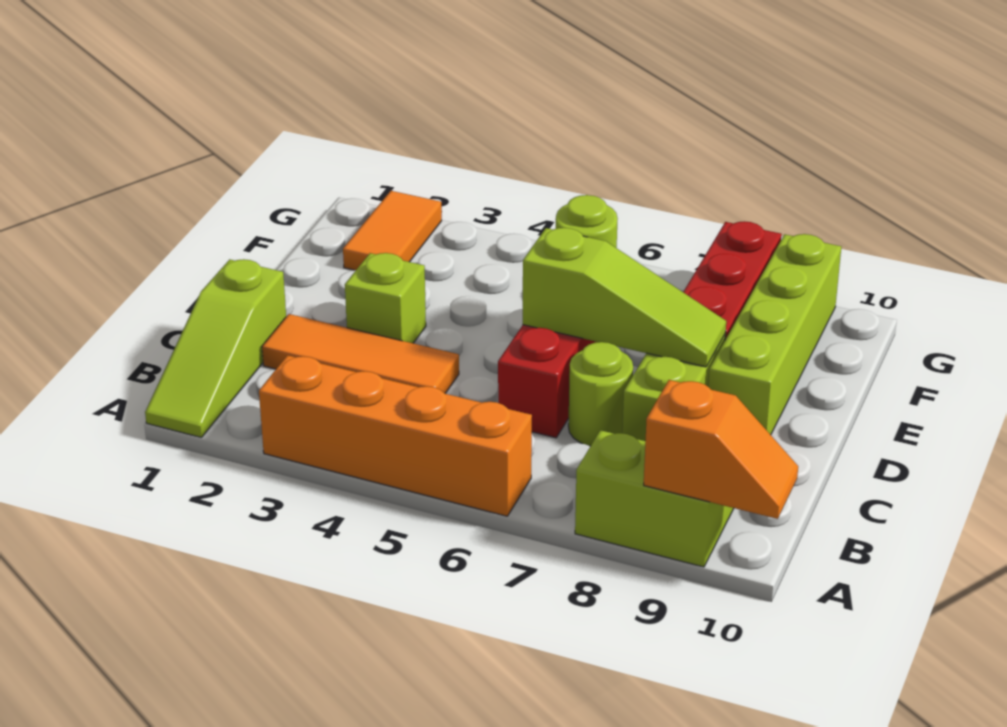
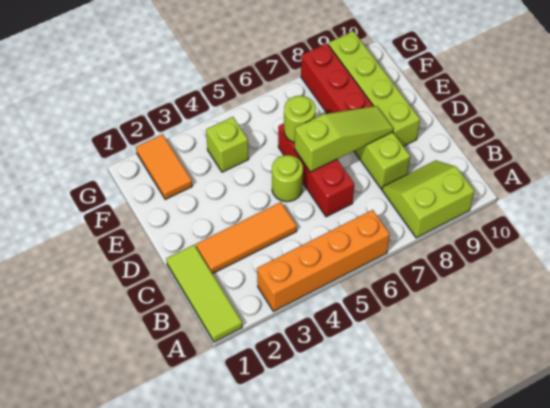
lime slope A1:C1 level 1 top C -> lime tile A1:C1 level 1
orange slope A9:A10 level 2 top 9 -> none
lime round brick C7 level 1 -> lime round brick D5 level 1
lime brick D3 level 1 -> lime brick F4 level 1

